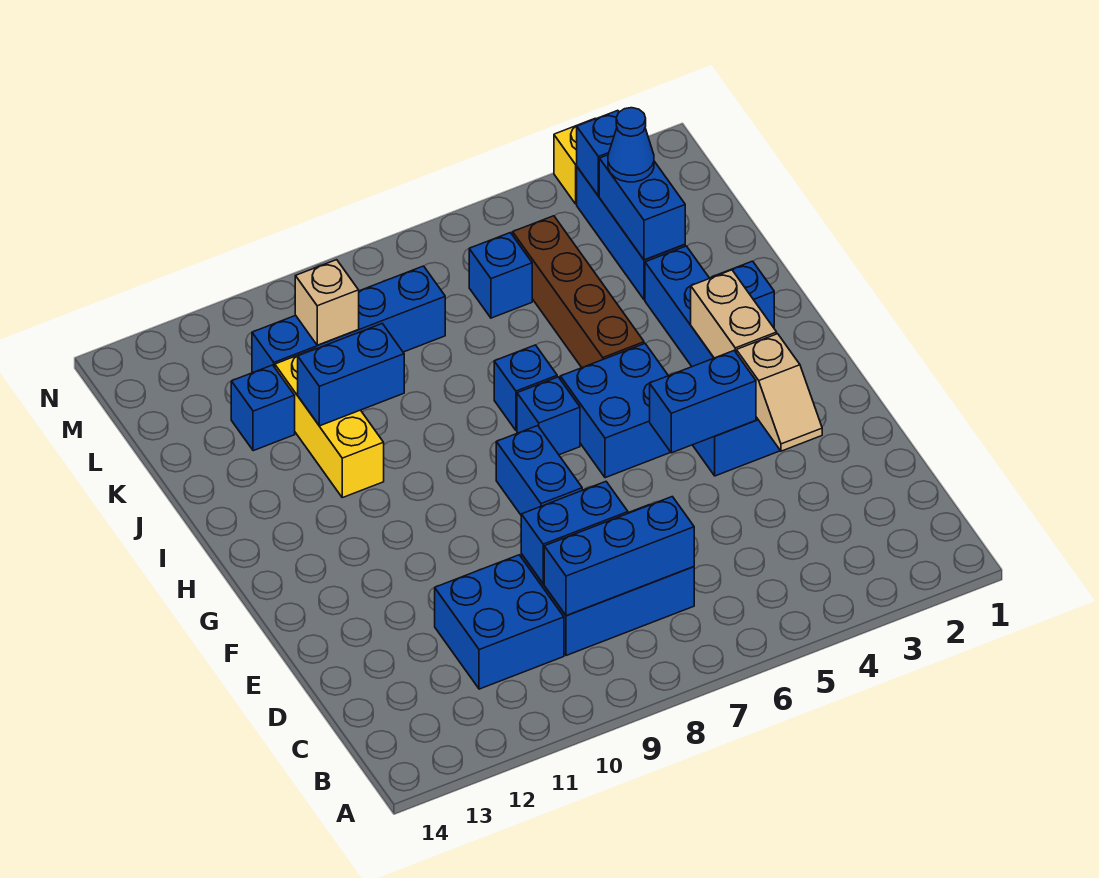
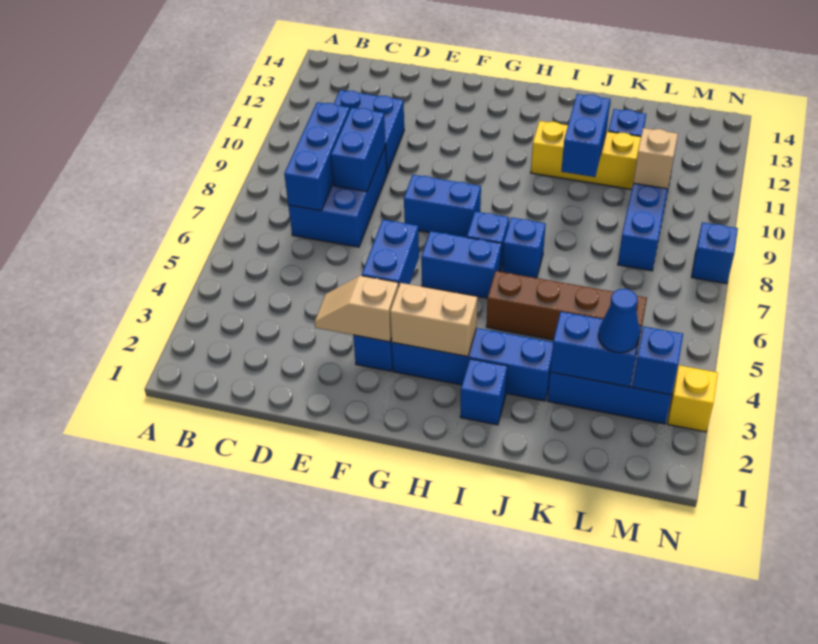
blue brick G5:H6 level 1 -> blue brick G6:H6 level 1
blue brick L6 level 1 -> blue brick N8 level 1

